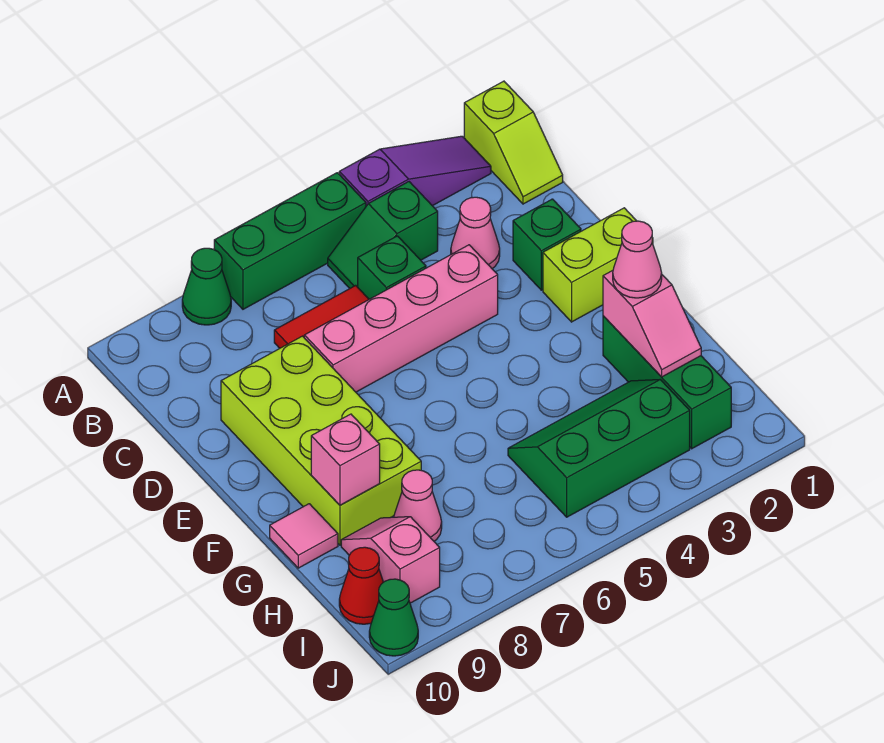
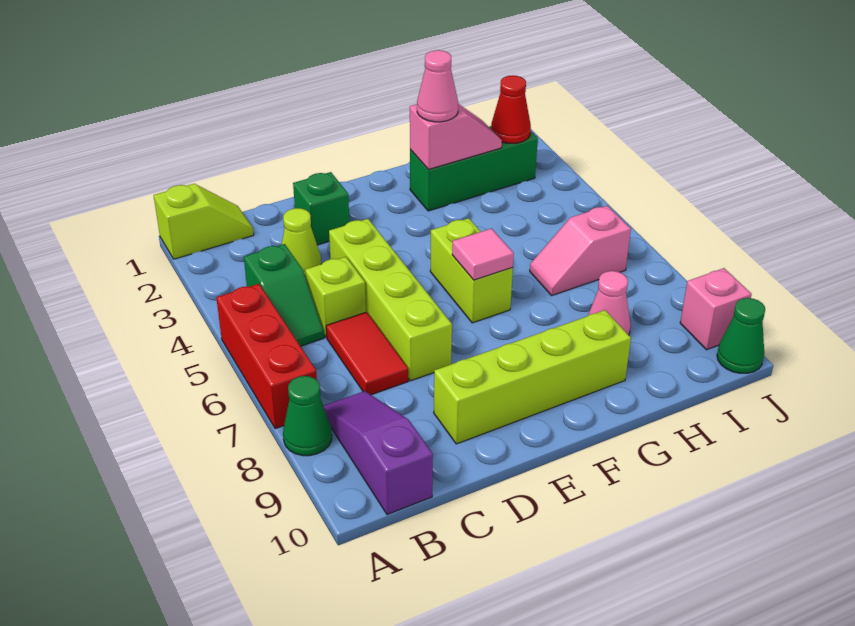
purple slope A2:A4 level 1 top 4 -> purple slope B8:B10 level 1 top 10
green brick A5:A7 level 1 -> red brick A5:A7 level 1
pink cone C3 level 1 -> lime cone C3 level 1
green brick C5 level 1 -> lime brick C5 level 1
pink brick D4:D7 level 1 -> lime brick D4:D7 level 1
lime brick D8:G9 level 1 -> lime brick D9:G9 level 1
lime brick E1:E2 level 1 -> lime brick F5:F6 level 1
pink brick G9 level 2 -> pink brick J9 level 1
pink tile G10 level 1 -> pink tile F6 level 2
green slope H3:I5 level 1 top I -> none
pink slope H9:I9 level 1 top I -> pink slope H6:I6 level 1 top I
red cone I10 level 1 -> red cone I2 level 2

